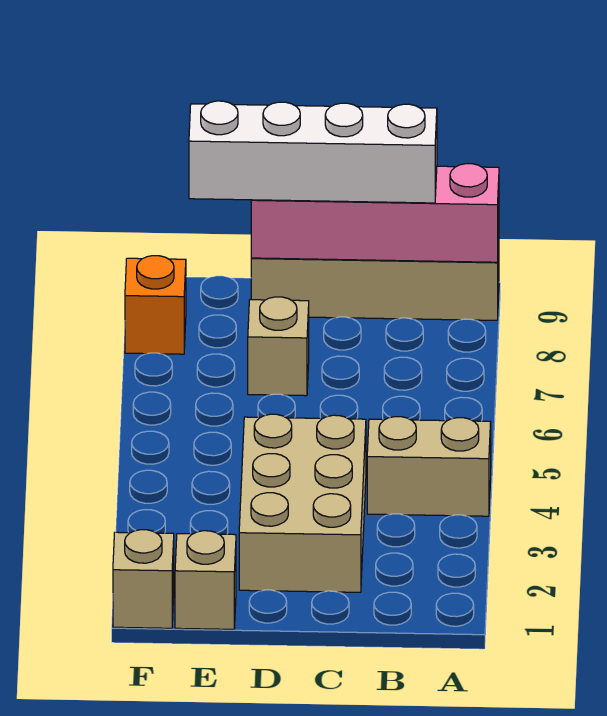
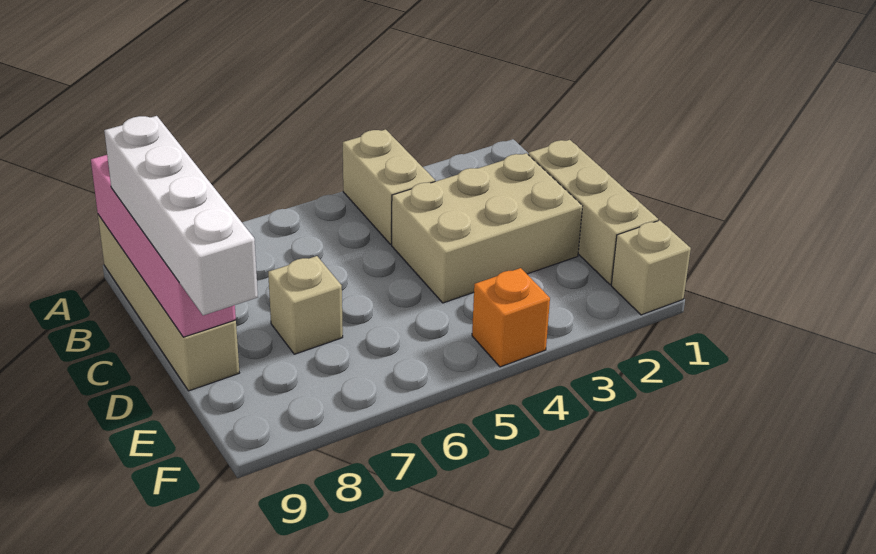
tan brick E1 level 1 -> tan brick C1:E1 level 1
orange brick F8 level 1 -> orange brick F4 level 1

